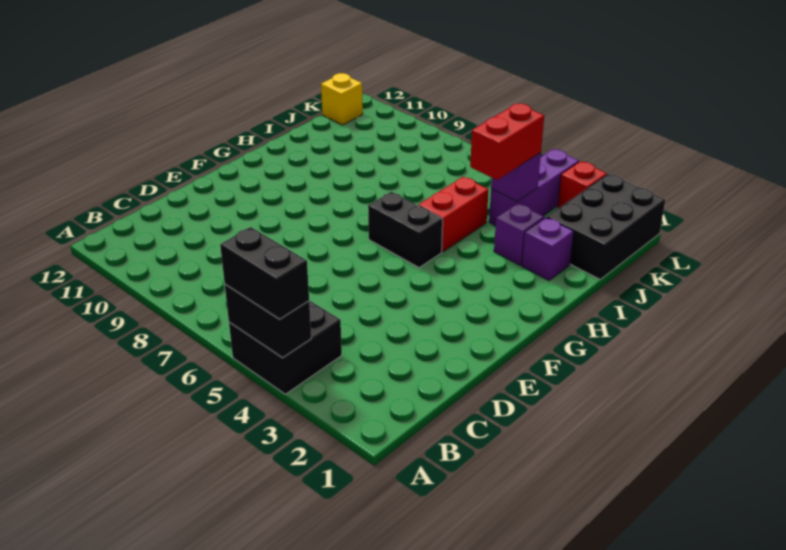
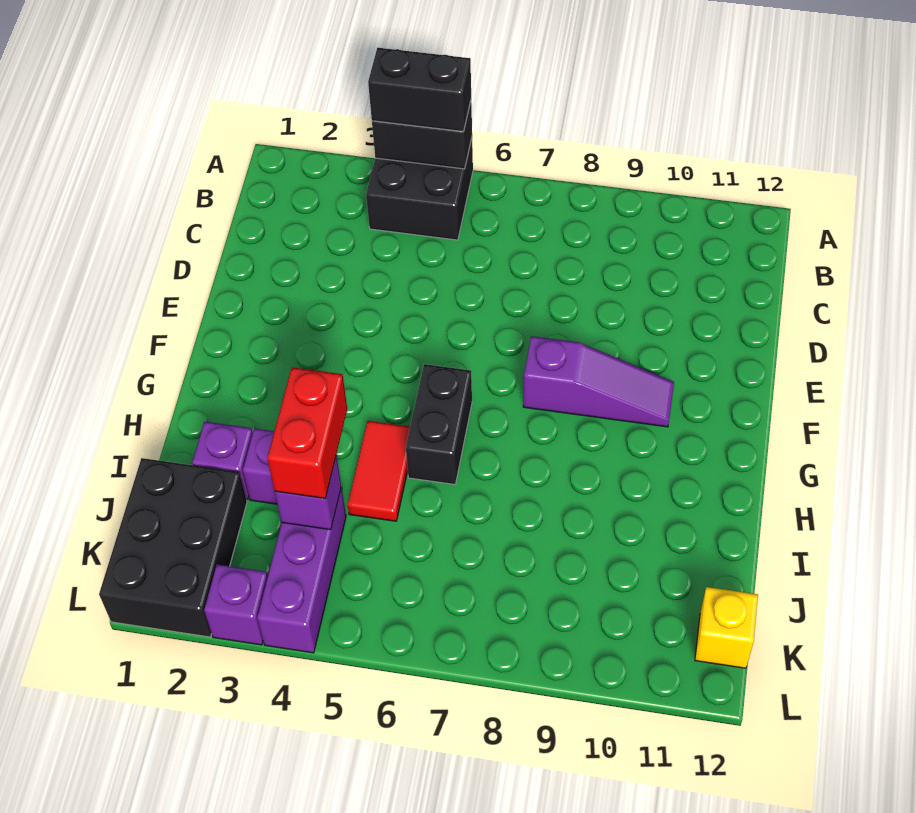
none -> purple slope F8:F10 level 1 top 8
black brick G5:G6 level 1 -> black brick G6:H6 level 1
red brick H5:I5 level 1 -> red tile H5:I5 level 1
red brick L3 level 1 -> purple brick L3 level 1

